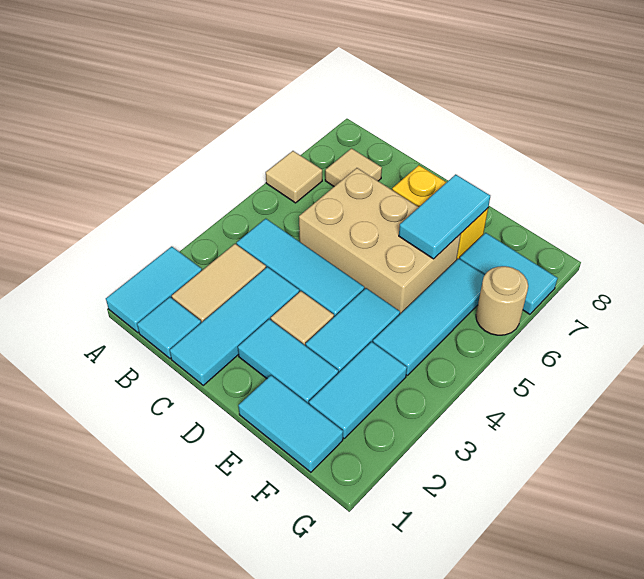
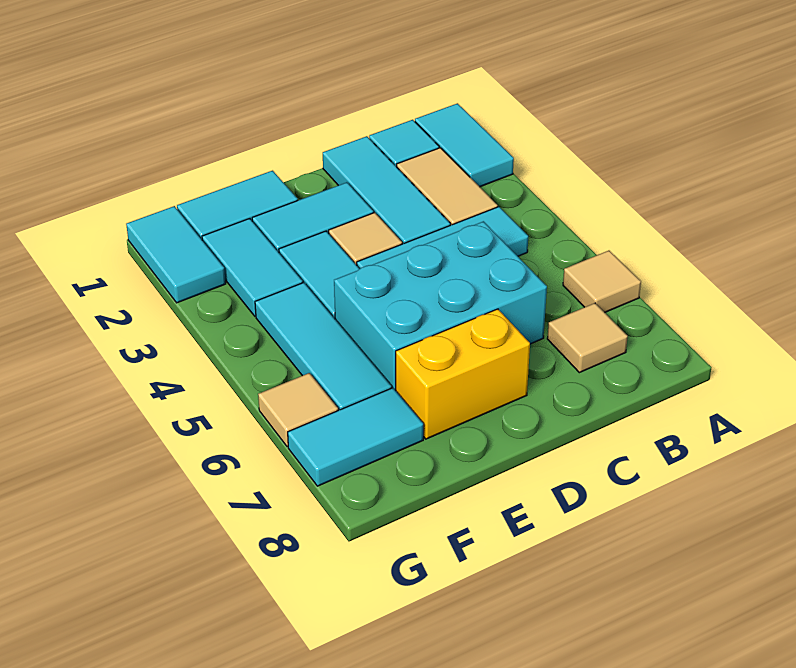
tan brick C5:E6 level 1 -> cyan brick C5:E6 level 1
cyan tile E6:E7 level 2 -> cyan tile G1:G2 level 1
tan round brick G6 level 1 -> tan tile G6 level 1

